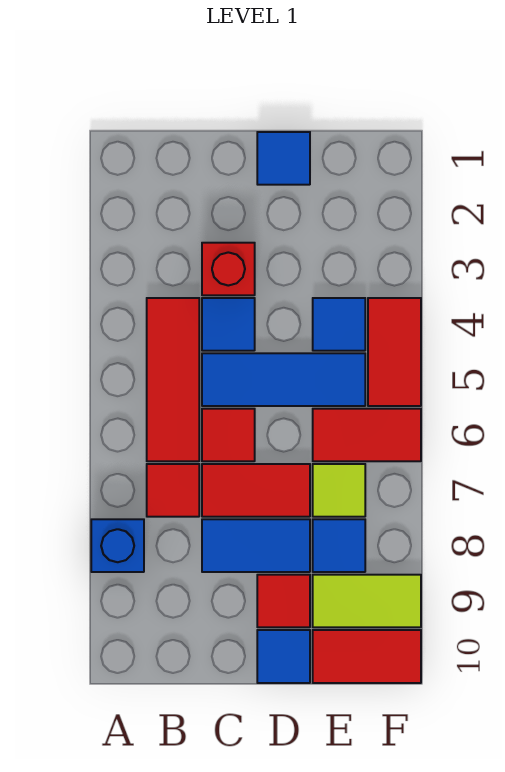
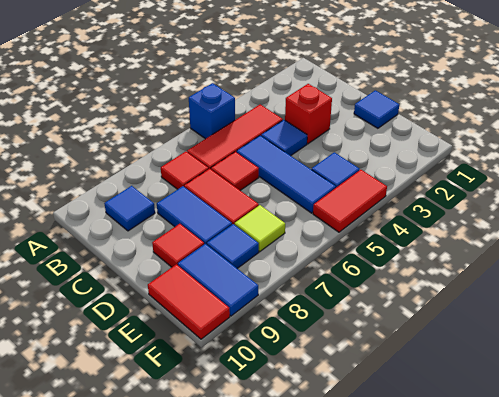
blue brick A8 level 1 -> blue brick A5 level 1
blue tile D10 level 1 -> blue tile B9 level 1
red tile E6:F6 level 1 -> none
lime tile E9:F9 level 1 -> blue tile E9:F9 level 1

